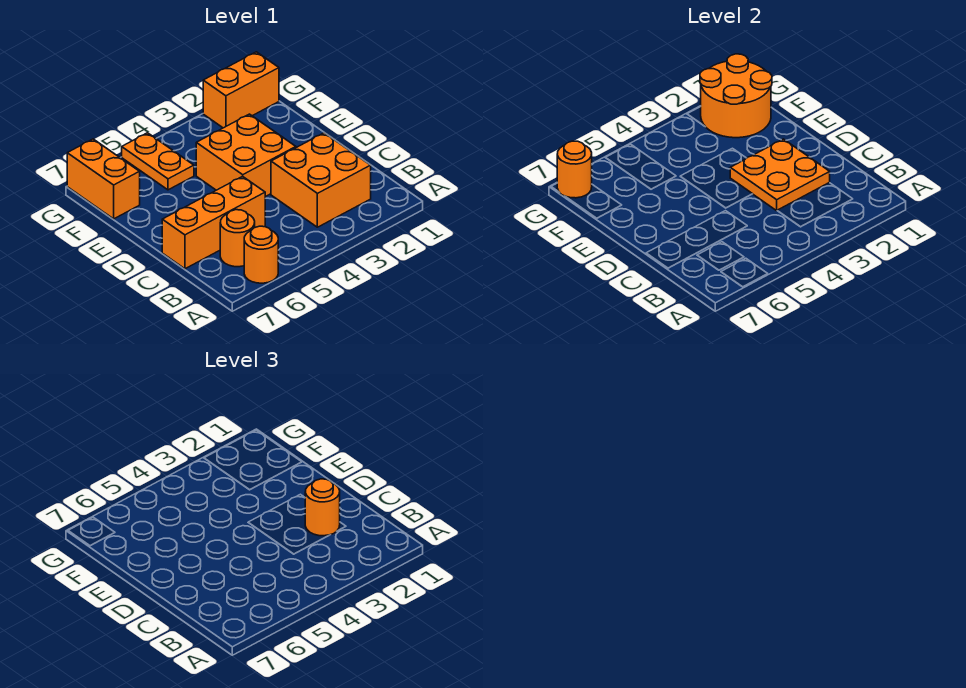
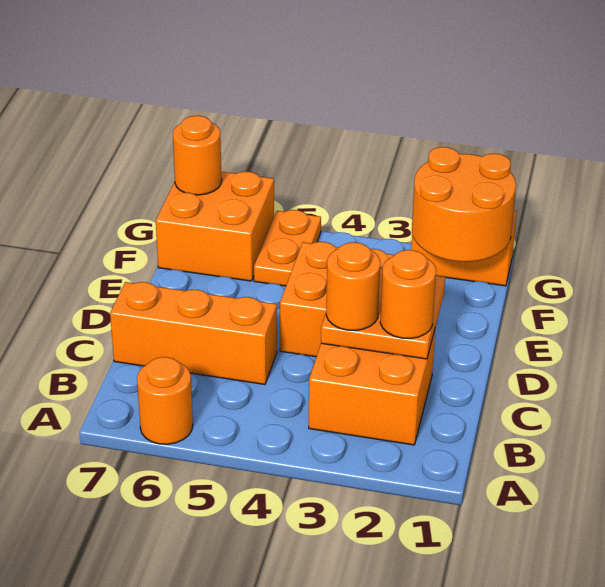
orange round brick B6 level 1 -> orange round brick C3 level 3
orange brick F7:G7 level 1 -> orange brick F6:G7 level 1

